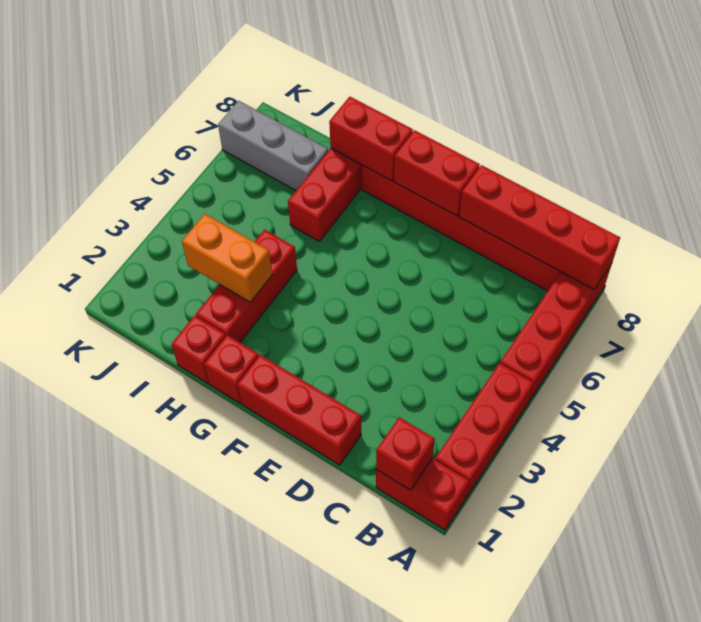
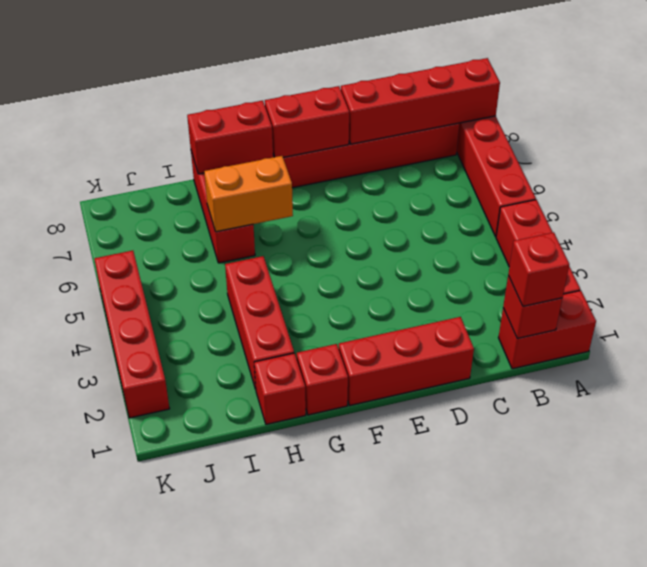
none -> red brick B1 level 3
orange brick H3:I3 level 2 -> orange brick G6:H6 level 2
grey brick I7:K7 level 1 -> none
none -> red brick K2:K5 level 1

